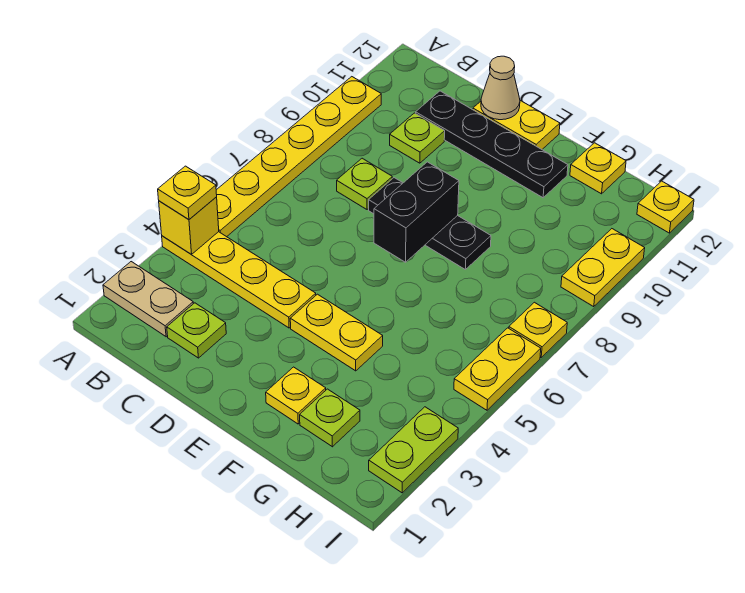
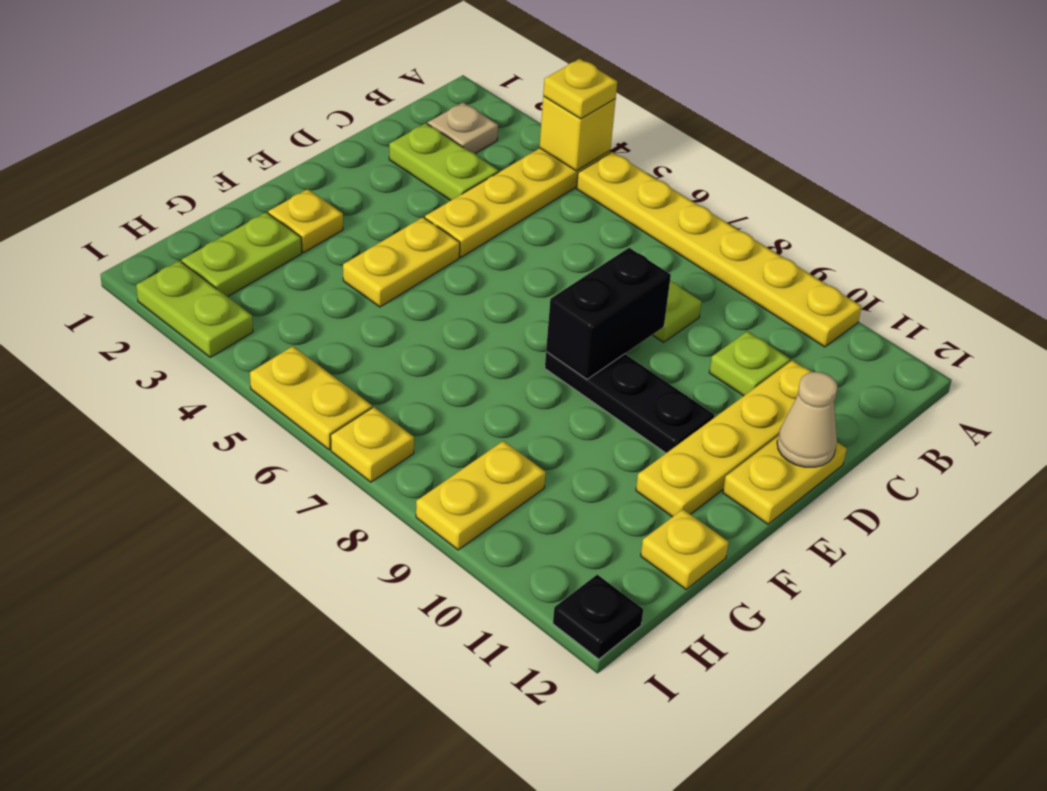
tan plate A2:B2 level 1 -> tan plate B2 level 1
lime plate C2 level 1 -> lime plate C2:C3 level 1
black plate C11:F11 level 1 -> yellow plate C11:F11 level 1
black plate D8:F8 level 1 -> black plate E8:E10 level 1
black brick E7:E8 level 2 -> black brick D8:E8 level 2
lime plate G2 level 1 -> lime plate G2:H2 level 1
yellow plate I9:I10 level 1 -> yellow plate H9:I9 level 1
yellow plate I12 level 1 -> black plate I12 level 1

